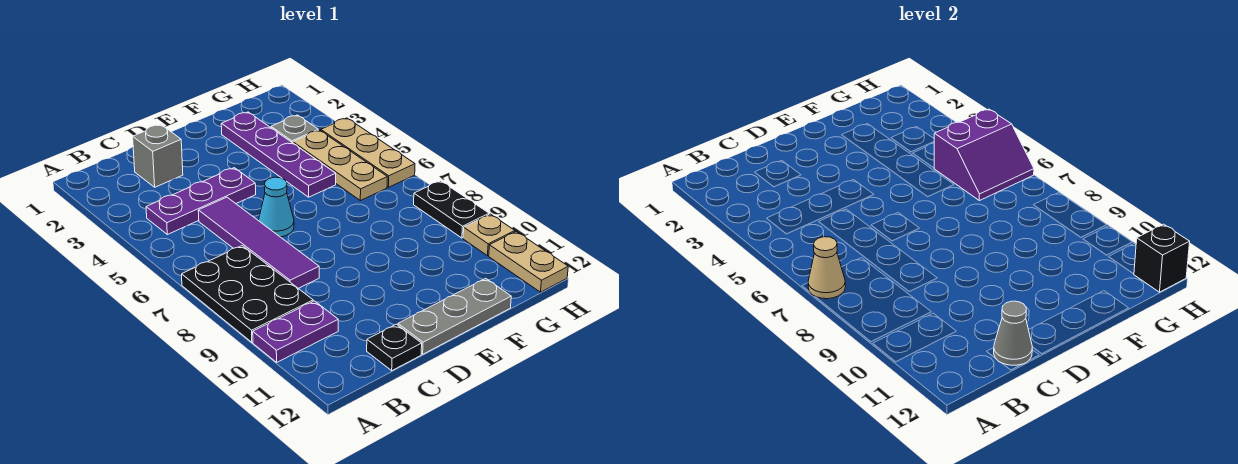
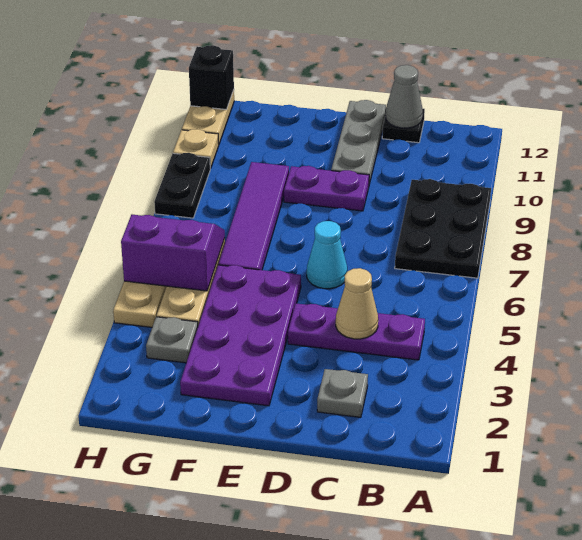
tan cone A7 level 2 -> tan cone C4 level 2
purple plate A10:B10 level 1 -> purple plate D9:E9 level 1
grey brick C2 level 1 -> grey plate C2 level 1
purple tile C5:C8 level 1 -> purple tile F6:F9 level 1
grey plate D12:F12 level 1 -> grey plate D10:D12 level 1
purple plate F2:F5 level 1 -> purple plate E2:F5 level 1

